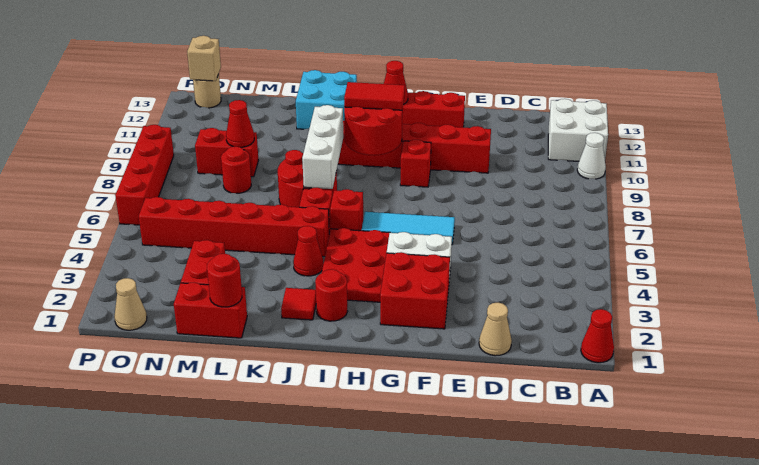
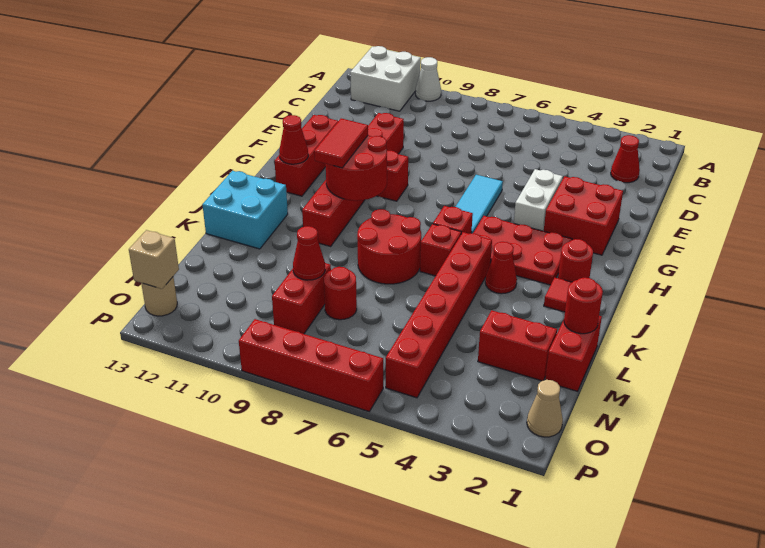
red cone A1 level 1 -> red cone C2 level 1
tan cone D1 level 1 -> none
white brick J7:J9 level 2 -> none

